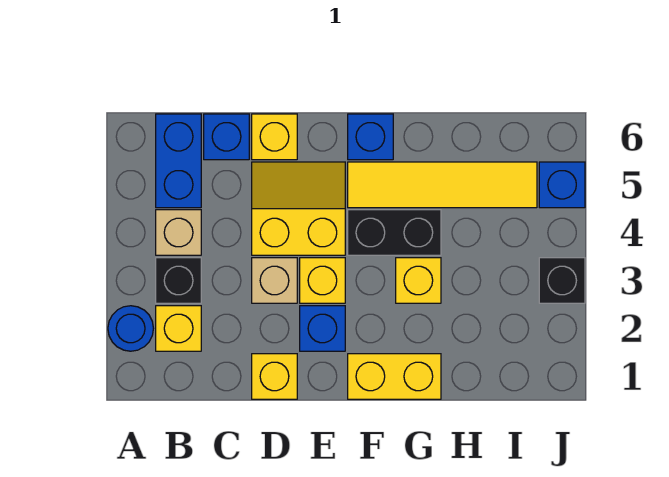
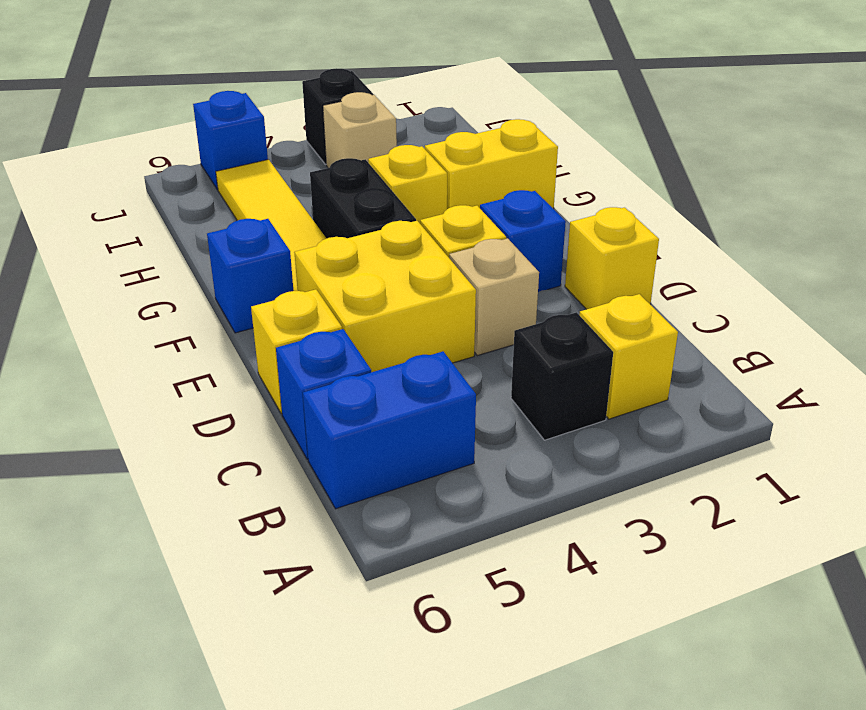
blue round brick A2 level 1 -> none
tan brick B4 level 1 -> tan brick I3 level 1
yellow slope D4:E5 level 1 top 4 -> yellow brick D4:E5 level 1
yellow brick F1:G1 level 1 -> yellow brick G1:G2 level 1

